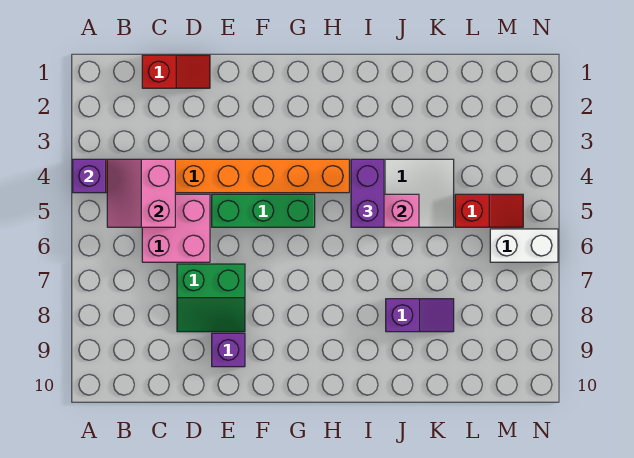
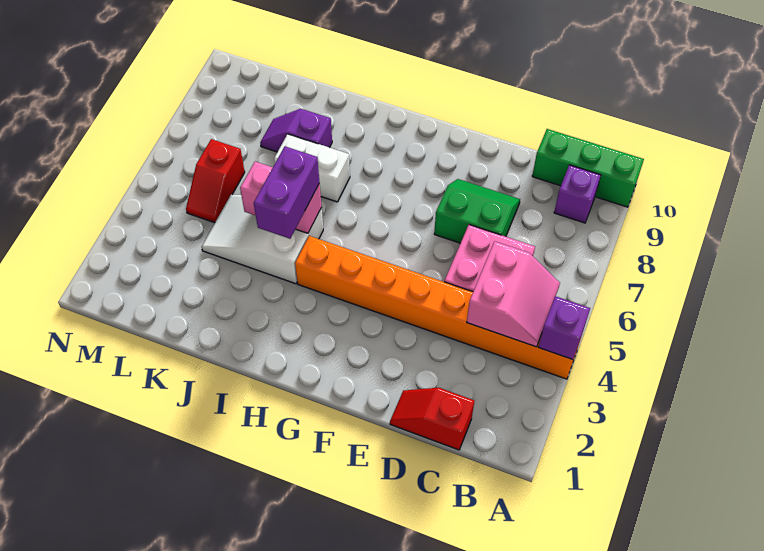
green brick E5:G5 level 1 -> green brick A10:C10 level 1
purple brick E9 level 1 -> purple brick B9 level 1
red slope L5:M5 level 1 top L -> red slope L5:L6 level 1 top 6
white brick M6:N6 level 1 -> white brick I7:J7 level 1

